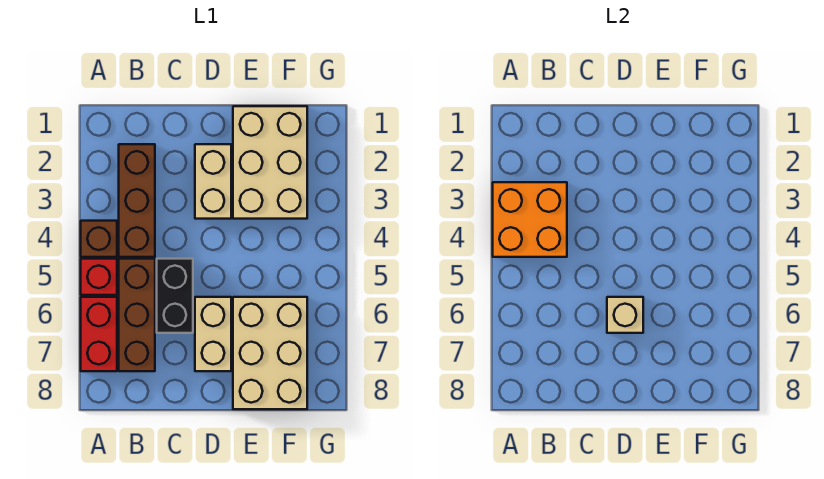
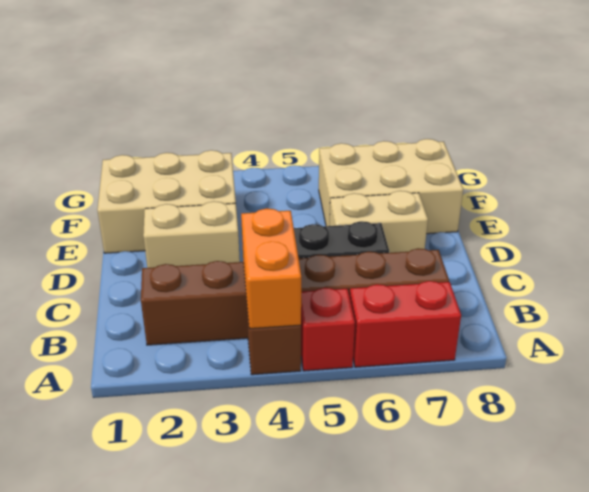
orange brick A3:B4 level 2 -> orange brick A4:B4 level 2
tan brick D6 level 2 -> none

